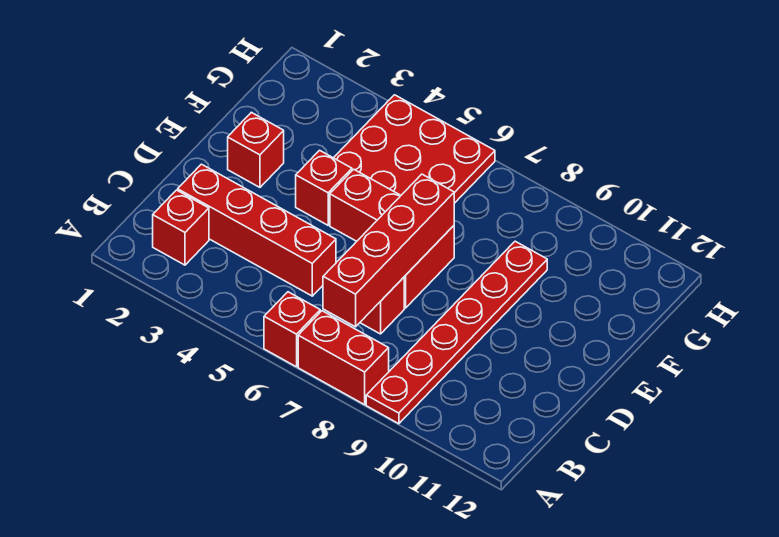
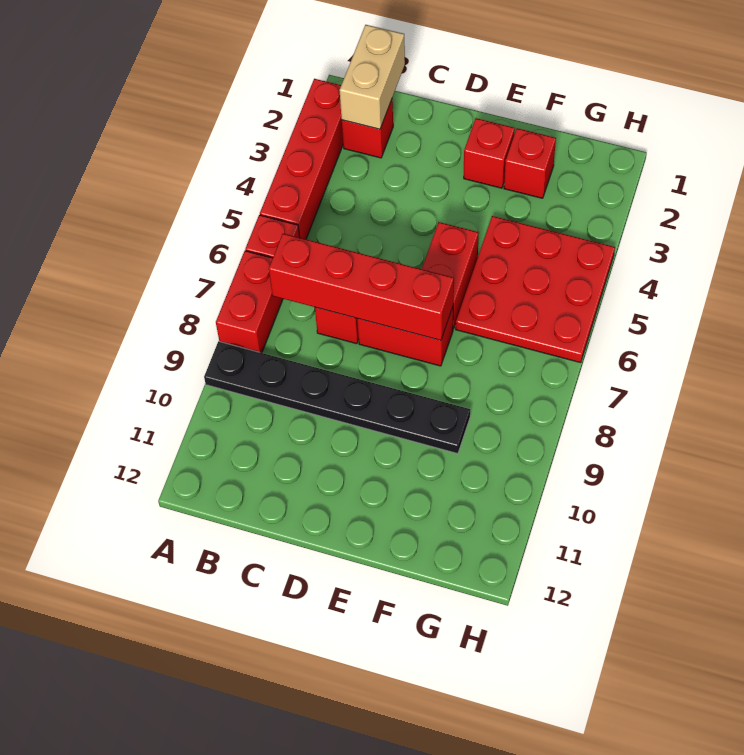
red plate A9:F9 level 1 -> black plate A9:F9 level 1
none -> tan brick B1:B2 level 2
red brick C2:C5 level 1 -> red brick A2:A5 level 1
red brick E4 level 1 -> red brick F2 level 1

